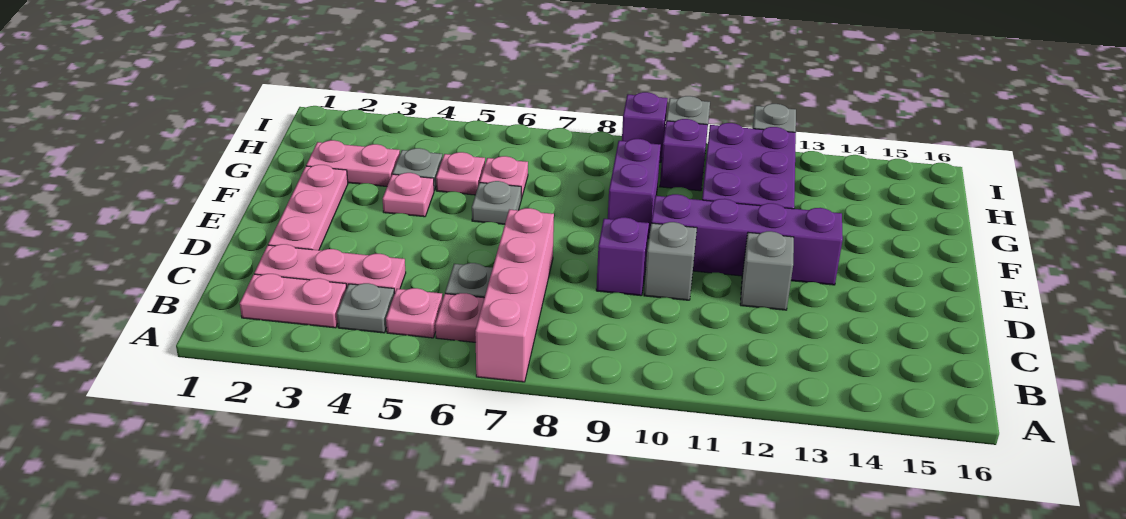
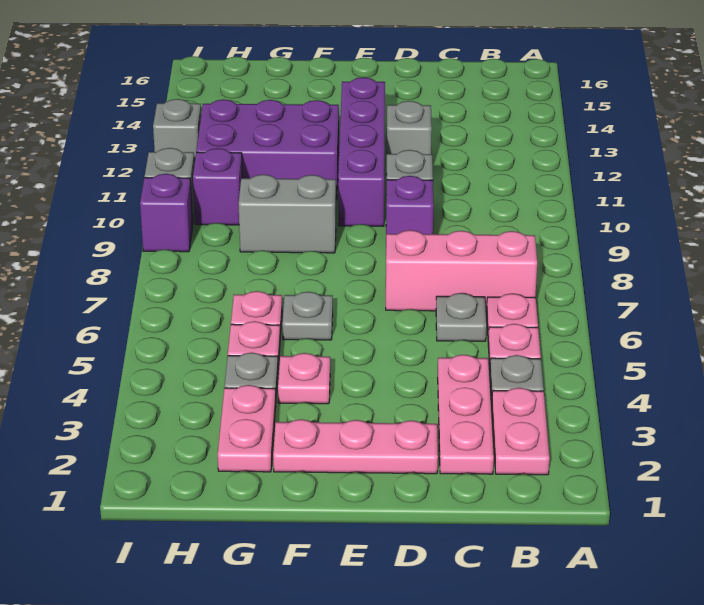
pink brick A7:D7 level 1 -> pink brick B7:D7 level 1
purple brick F9:G9 level 1 -> grey brick F9:G9 level 1

